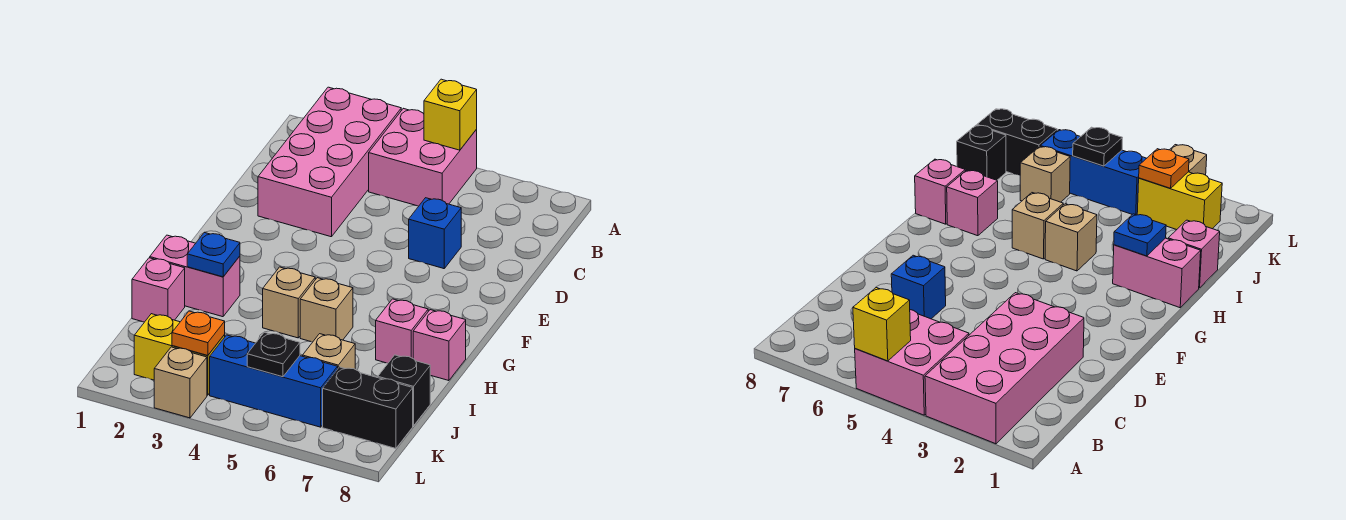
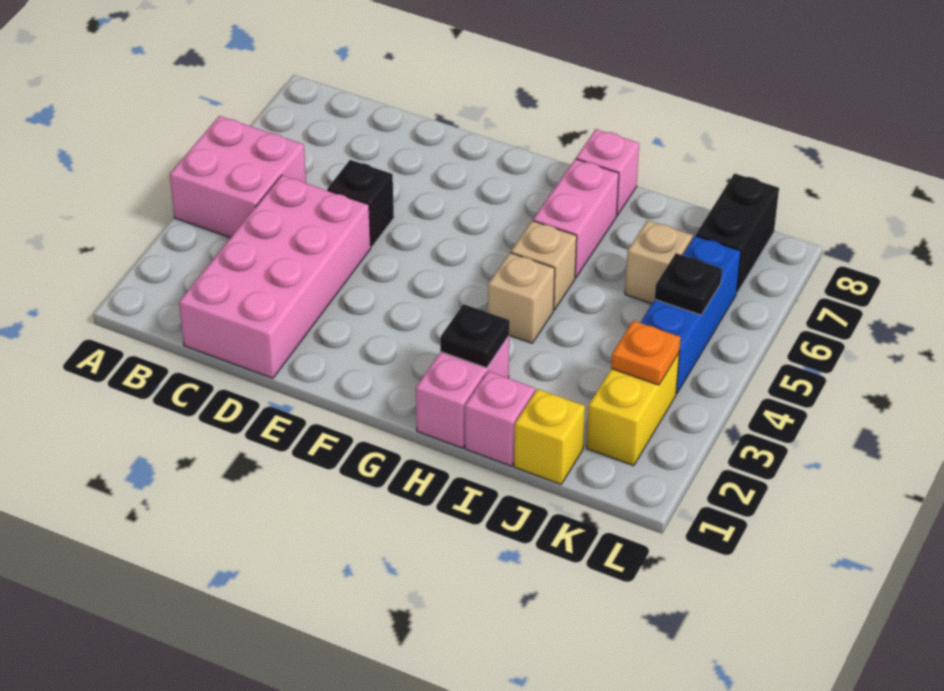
pink brick A2:D3 level 1 -> pink brick C1:D4 level 1
yellow brick A5 level 2 -> yellow brick J1 level 1
blue brick D6 level 1 -> none
blue plate H2 level 2 -> black plate H2 level 2
pink brick H7 level 1 -> pink brick H6:H7 level 1
black brick J8 level 1 -> black brick D5 level 1
tan brick L3 level 1 -> none

